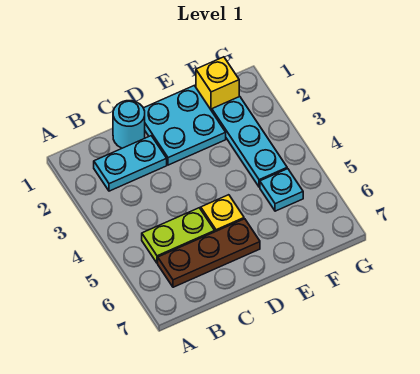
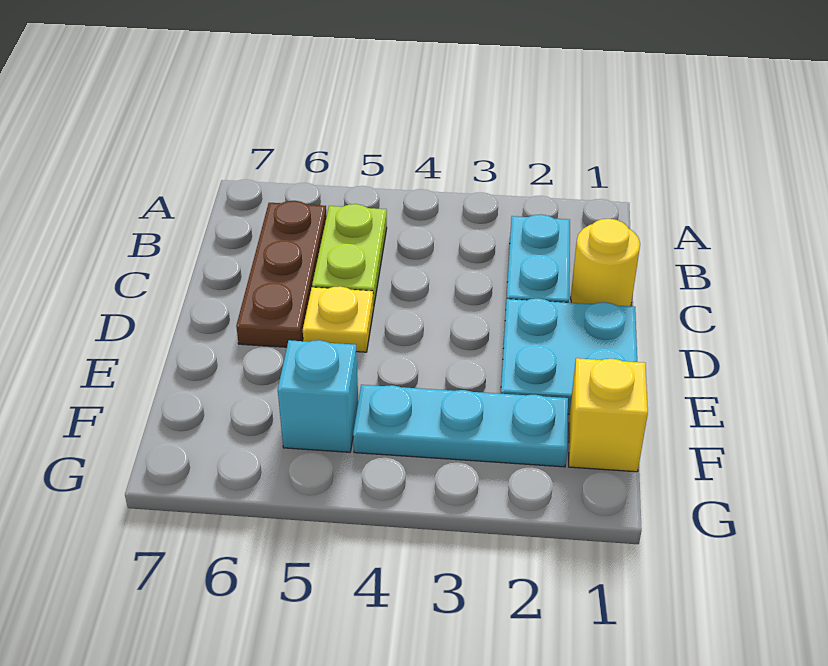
cyan round brick C1 level 1 -> yellow round brick C1 level 1
cyan plate F5 level 1 -> cyan brick F5 level 1

